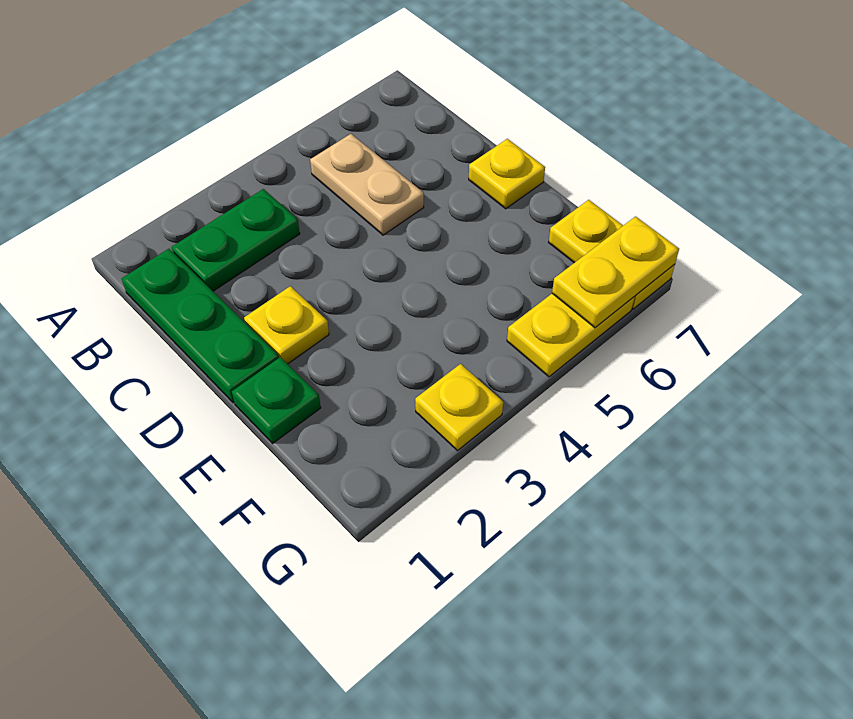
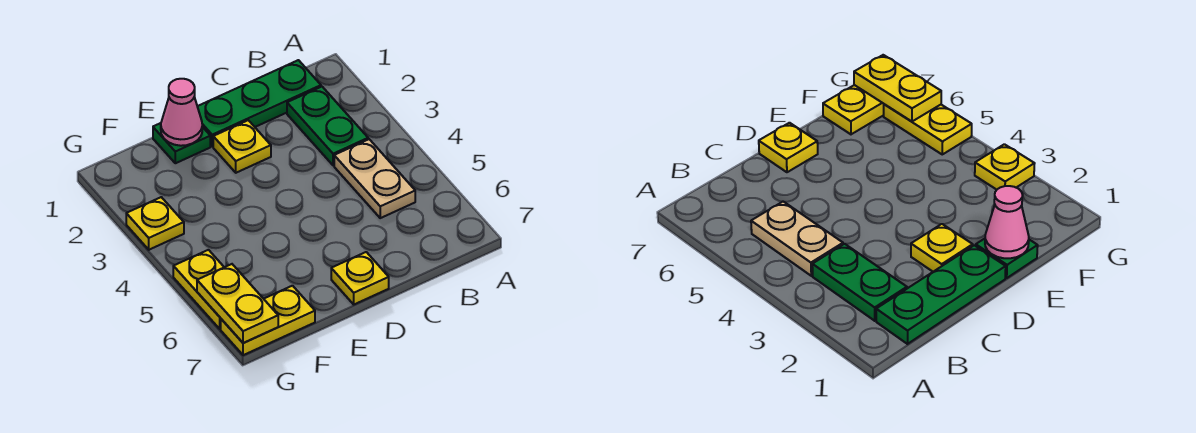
tan plate B5:C5 level 1 -> tan plate B4:B5 level 1
none -> pink cone E1 level 2

